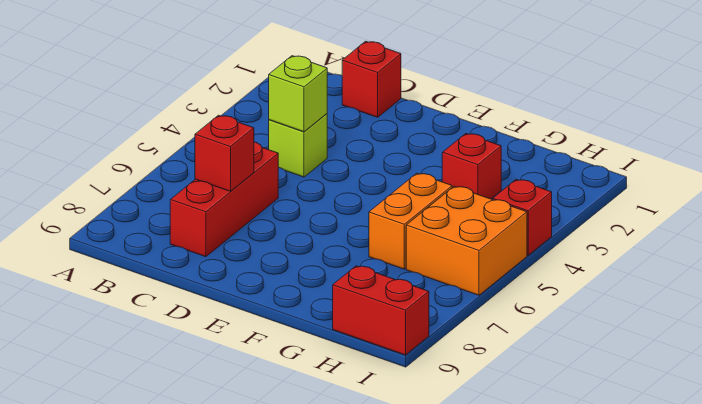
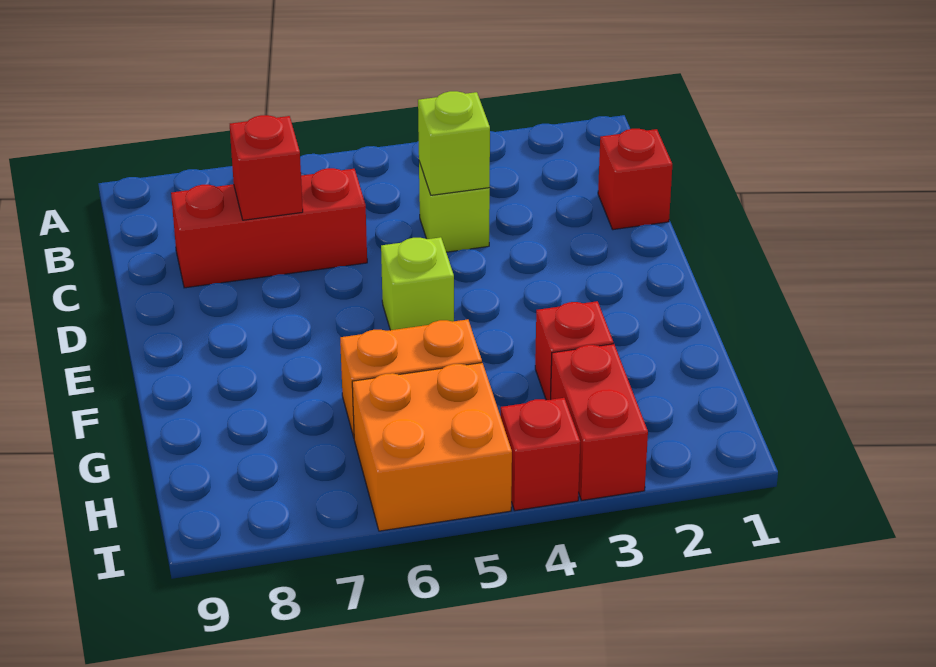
none -> lime brick E5 level 1
red brick H9:I9 level 1 -> red brick H3:I3 level 1

